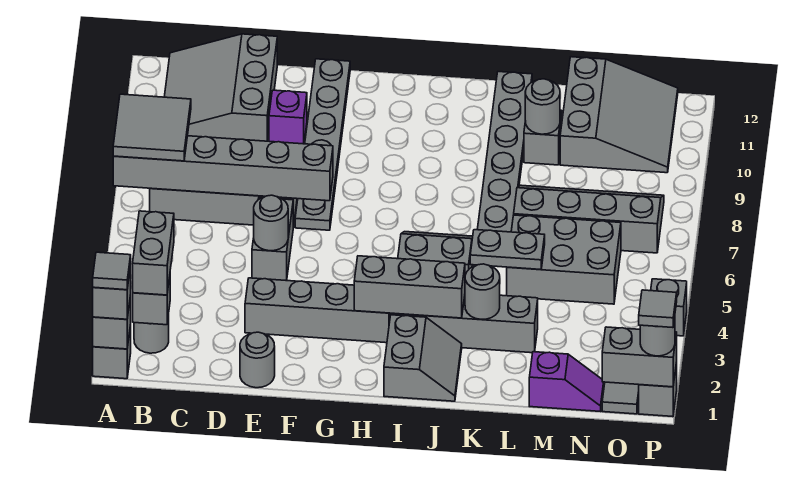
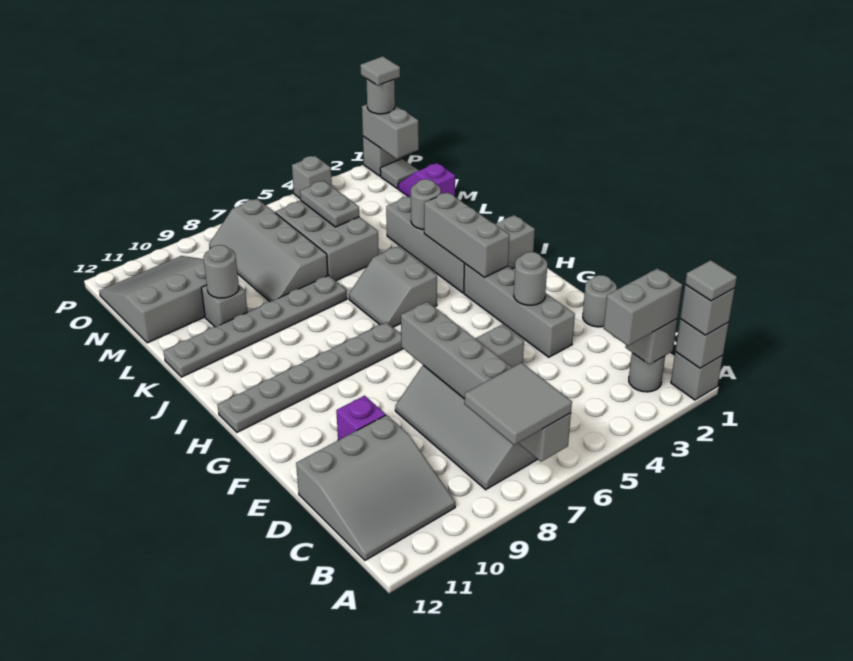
grey round brick E5 level 2 -> grey round brick F3 level 2
grey plate F7:F12 level 1 -> grey plate H7:H12 level 1
grey plate K5:L5 level 2 -> grey plate M5:N5 level 2

